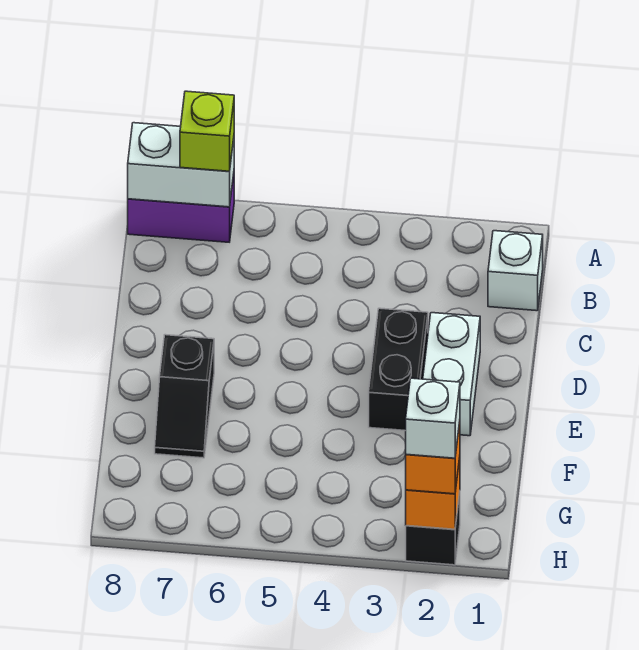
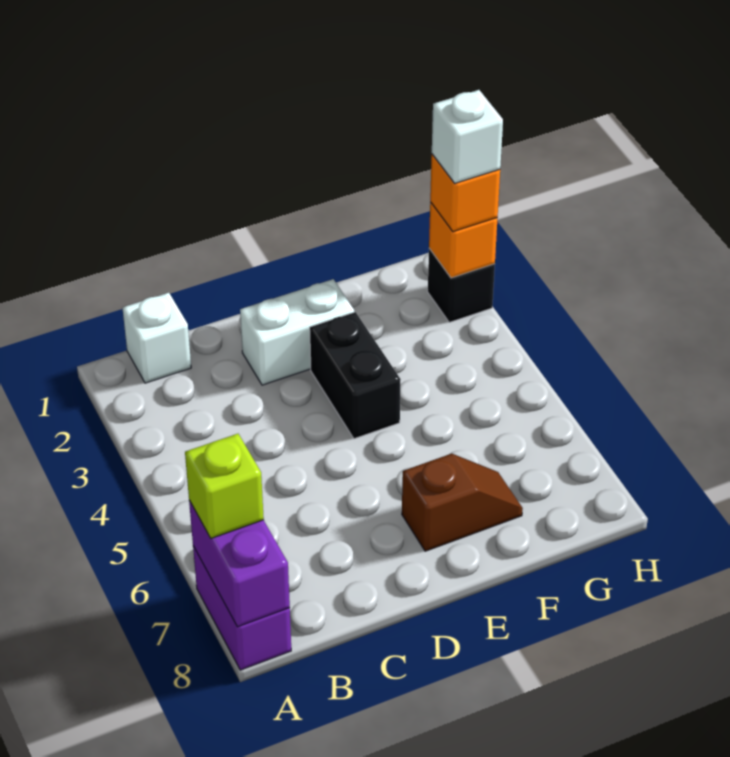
white brick A7:A8 level 2 -> purple brick A7:A8 level 2
black brick D3:E3 level 1 -> black brick E3:E4 level 1
black slope E7:F7 level 1 top E -> brown slope E7:F7 level 1 top E

